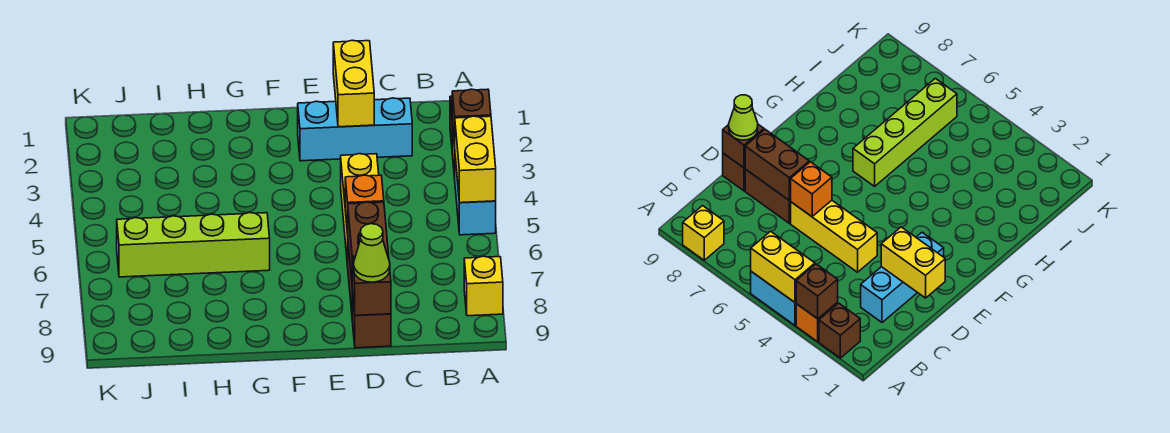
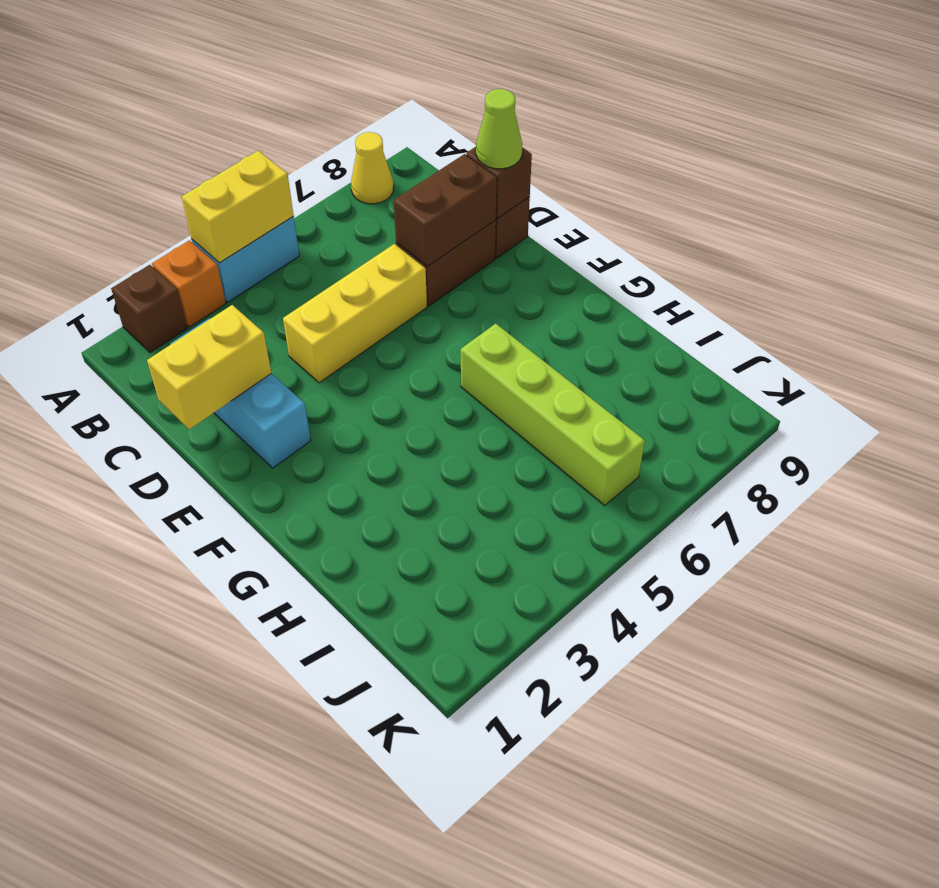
brown brick A3 level 2 -> none
yellow brick A8 level 1 -> yellow cone A8 level 1
orange brick D6 level 2 -> none

